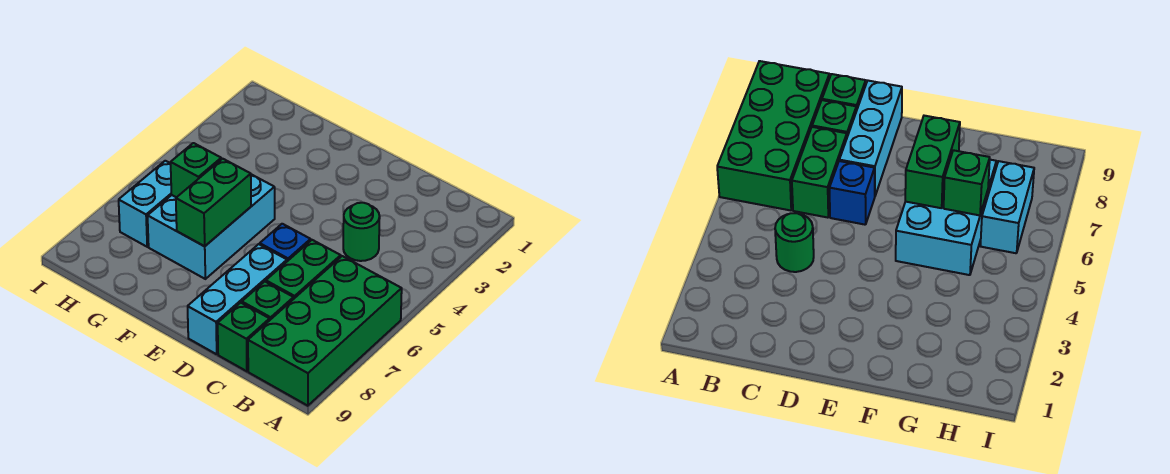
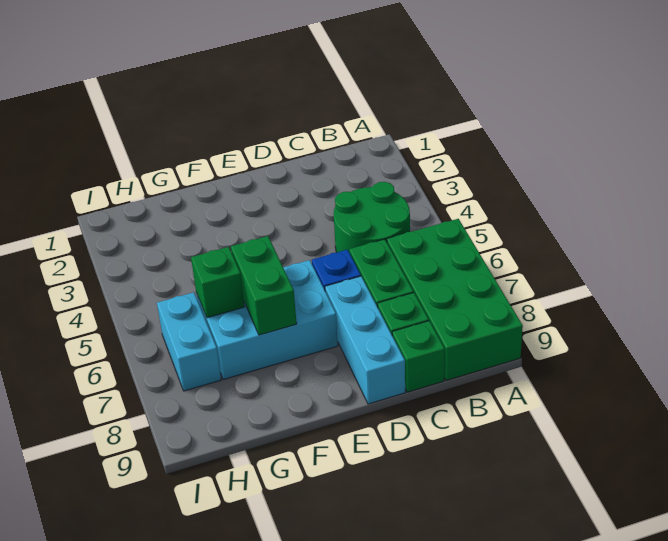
green round brick C4 level 1 -> green round brick B4:C5 level 1
cyan brick F5:G7 level 1 -> cyan brick E6:G7 level 1

